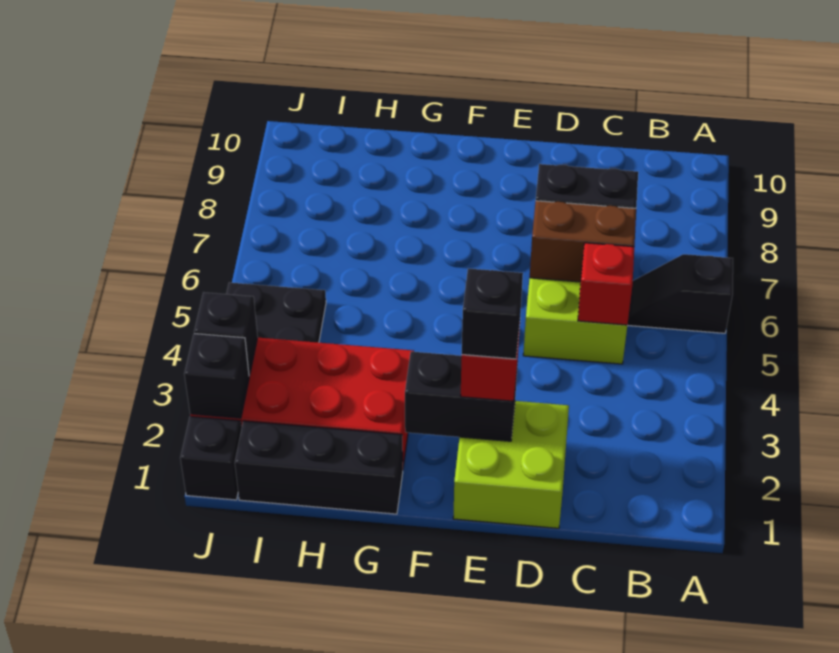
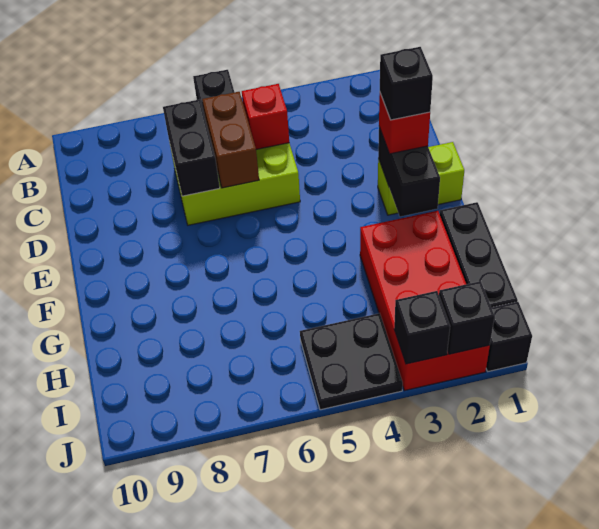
lime brick D1:E2 level 1 -> lime brick E1:E2 level 1

